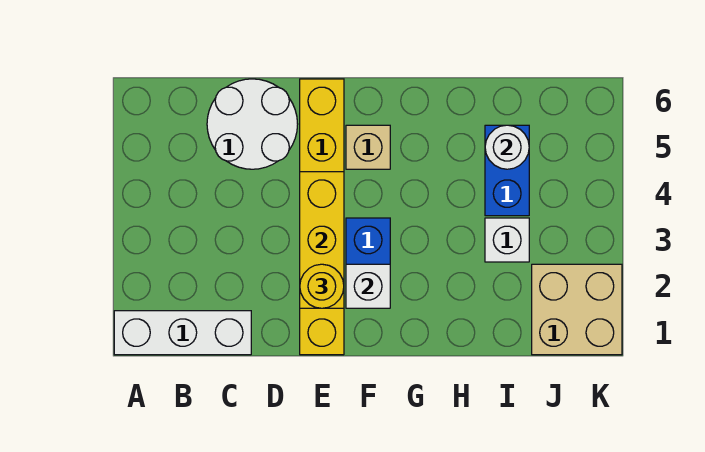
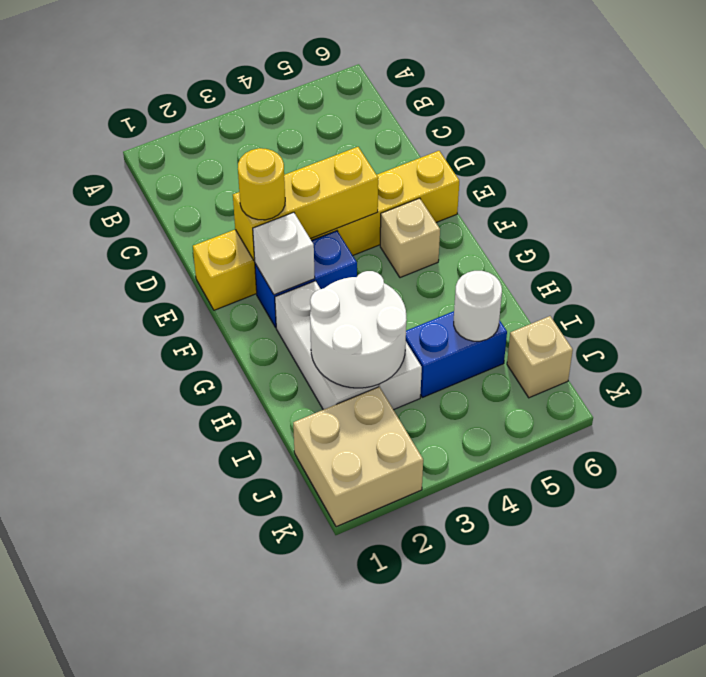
white brick A1:C1 level 1 -> white brick G2:I2 level 1
white round brick C5:D6 level 1 -> white round brick H2:I3 level 2
none -> tan brick J6 level 1

